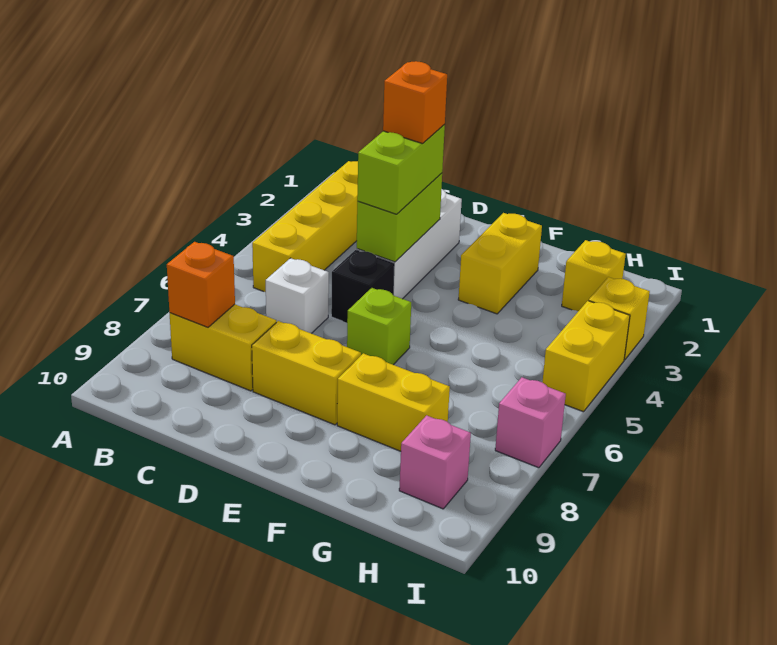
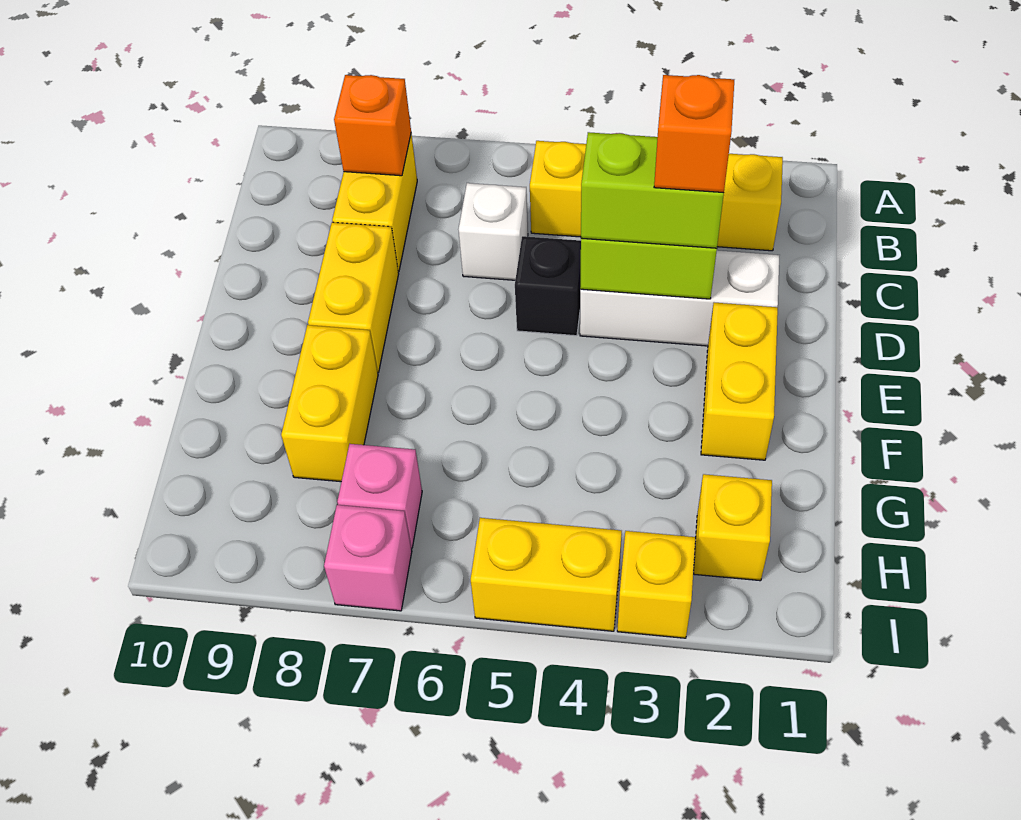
lime brick E6 level 1 -> none
yellow brick F2:F3 level 1 -> yellow brick E2:F2 level 1
pink brick H9 level 1 -> pink brick H7 level 1

